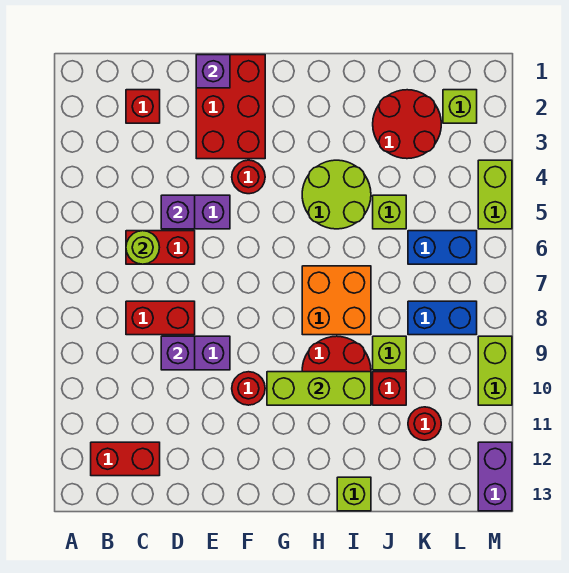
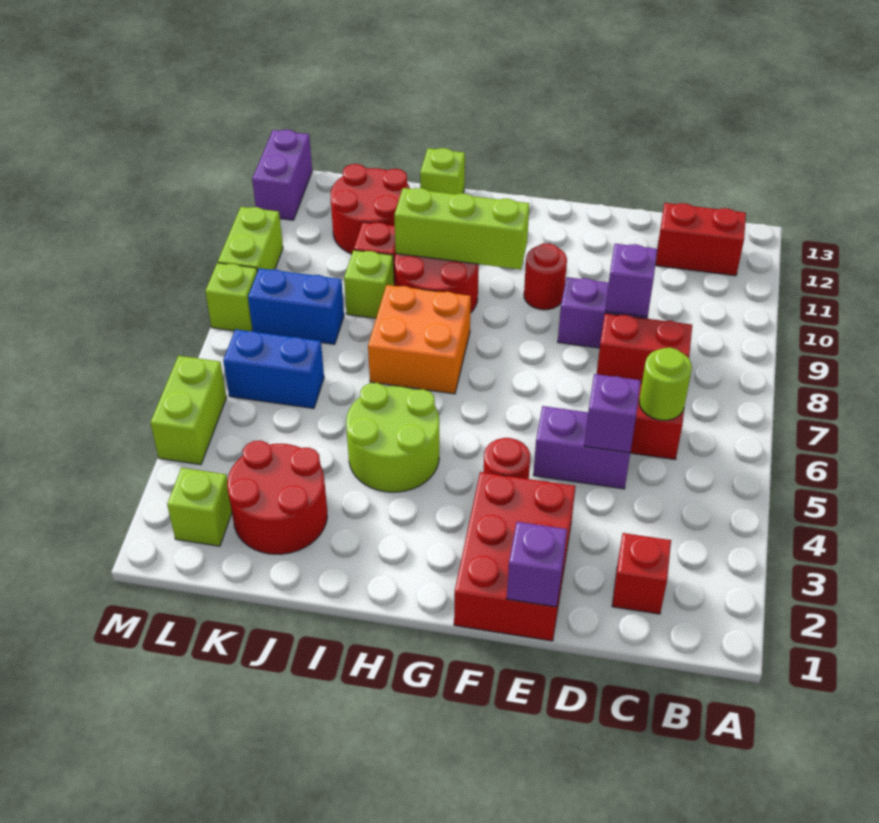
lime brick J5 level 1 -> lime brick M8 level 1
red round brick K11 level 1 -> red round brick J11:K12 level 1

